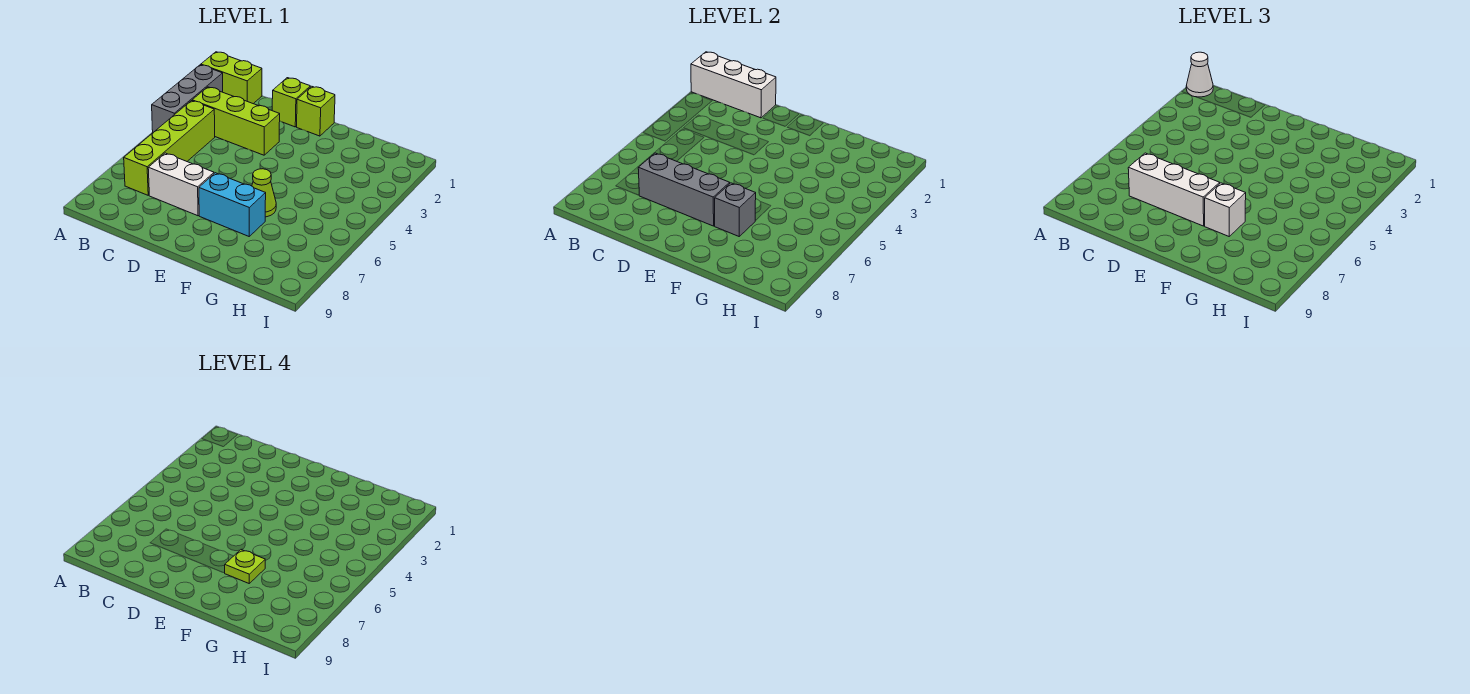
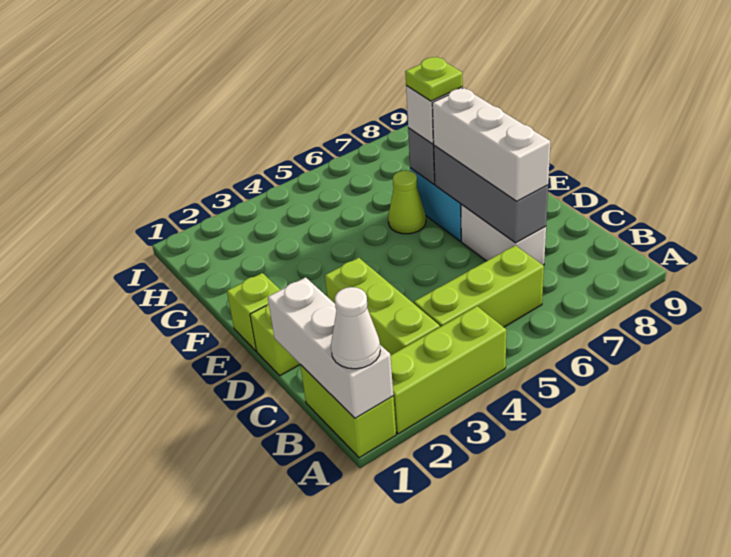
grey brick A2:A4 level 1 -> lime brick A2:A4 level 1
lime brick B4:B7 level 1 -> lime brick B4:B6 level 1

